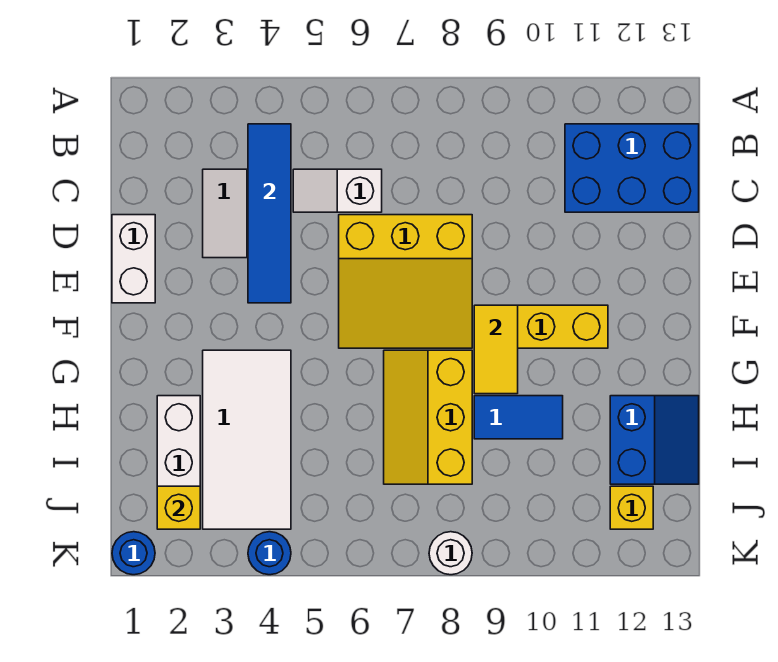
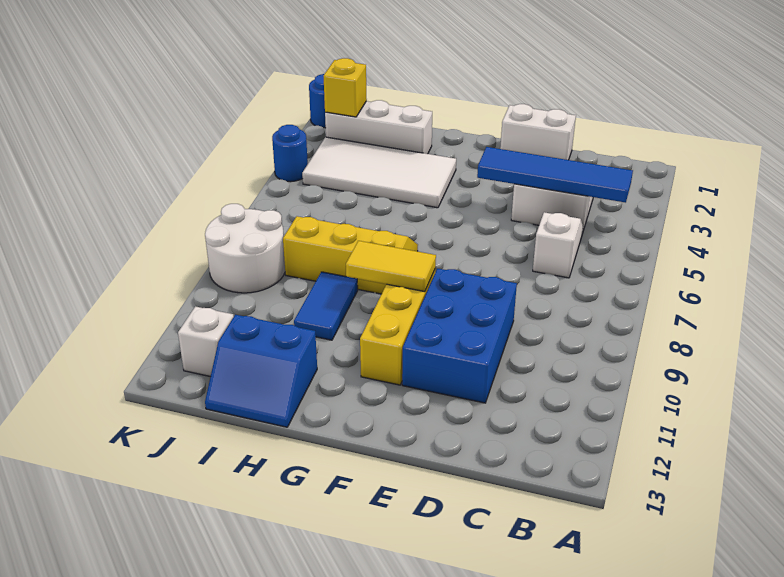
blue brick B11:C13 level 1 -> blue brick D9:E11 level 1
yellow slope D6:F8 level 1 top D -> none
yellow brick J12 level 1 -> white brick J12 level 1
white round brick K8 level 1 -> white round brick J8:K9 level 1

